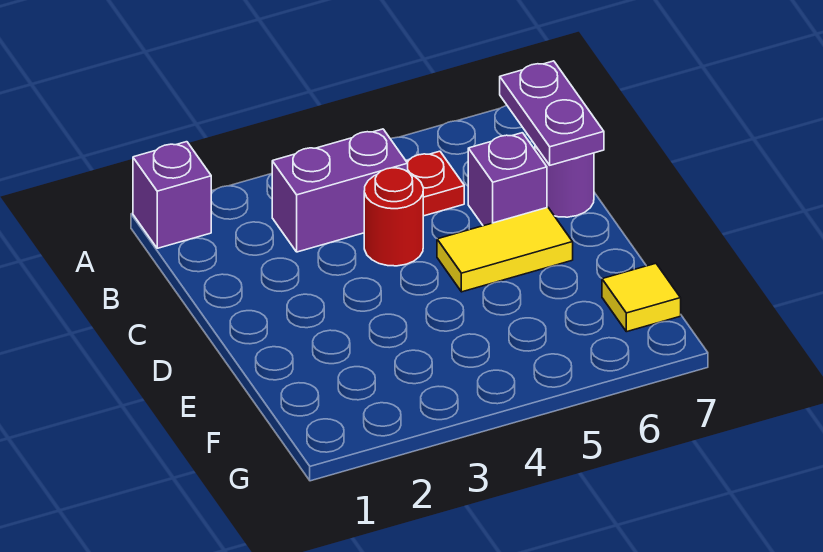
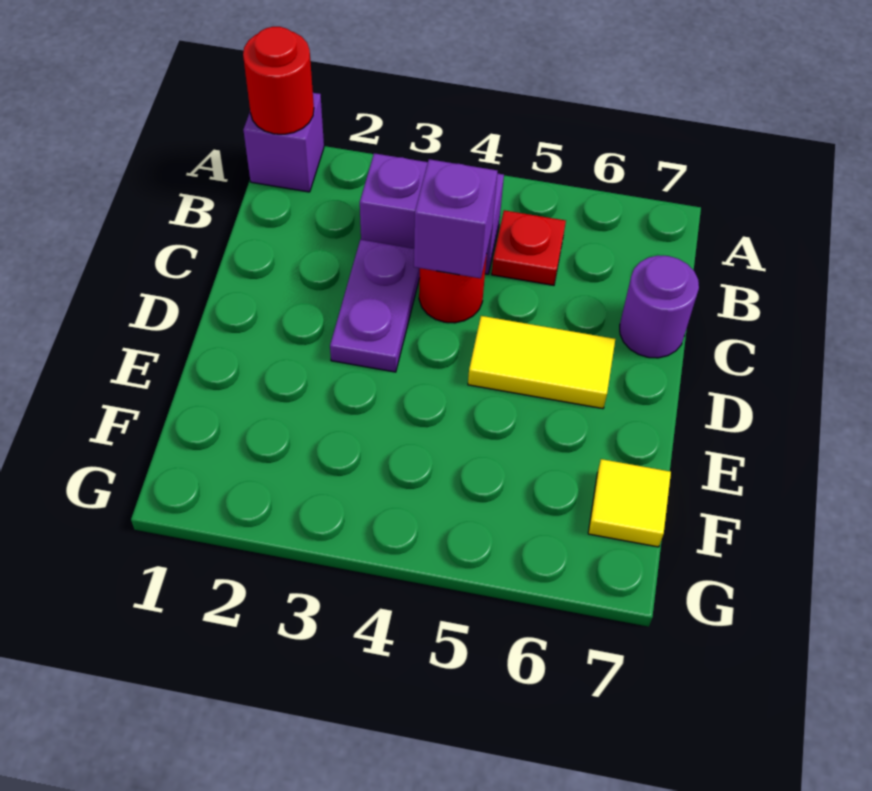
none -> red round brick A1 level 2
purple plate B7:C7 level 2 -> purple plate C3:D3 level 1
purple brick C6 level 1 -> purple brick C4 level 2

